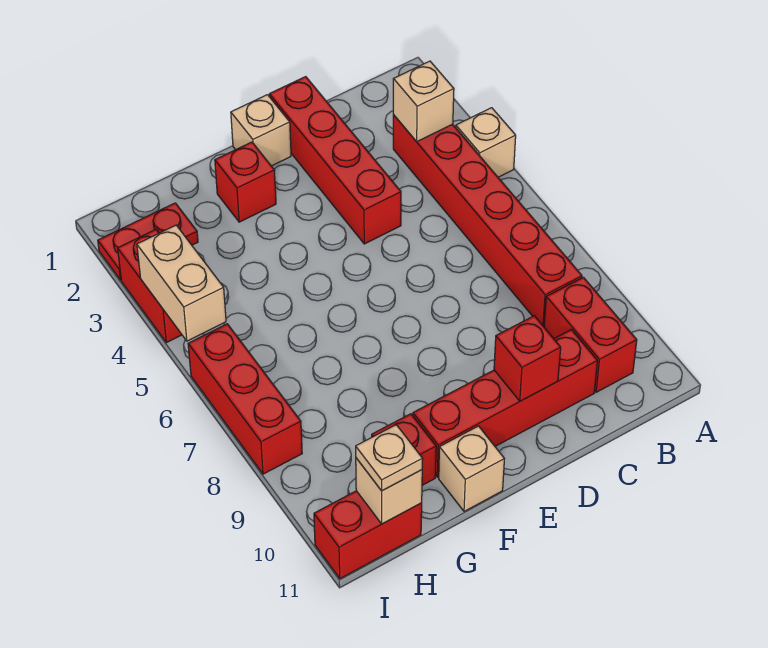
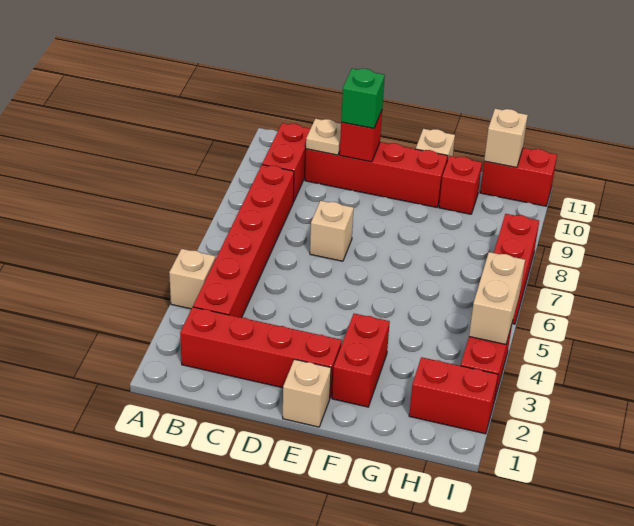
tan brick B3 level 2 -> tan brick D7 level 1
red brick D1:D4 level 1 -> red brick B2:E2 level 1
none -> green brick D10 level 3
red brick F2 level 1 -> red brick F2:F3 level 1
red plate H2:I2 level 1 -> red brick H2:I2 level 1
tan plate H11 level 3 -> tan plate C10 level 2

